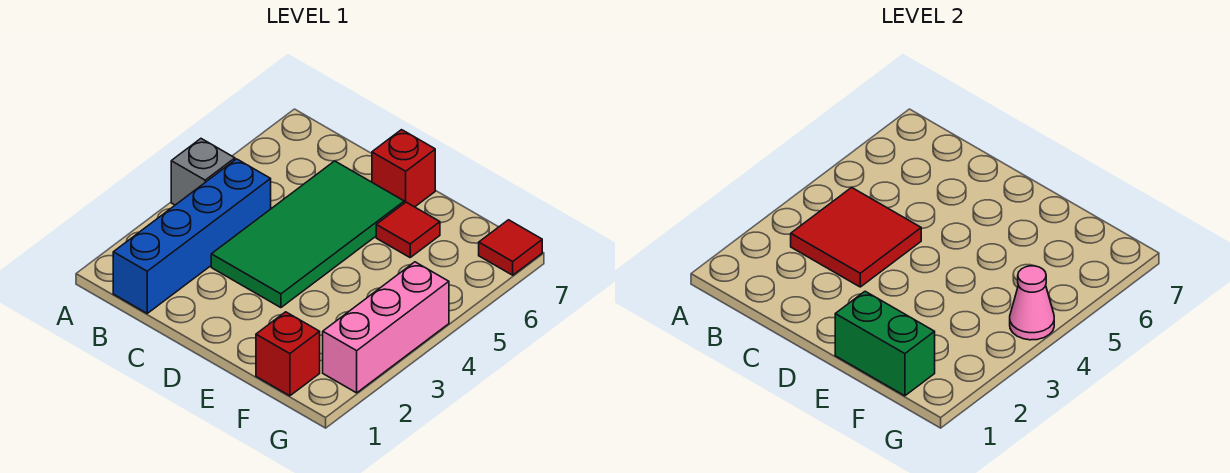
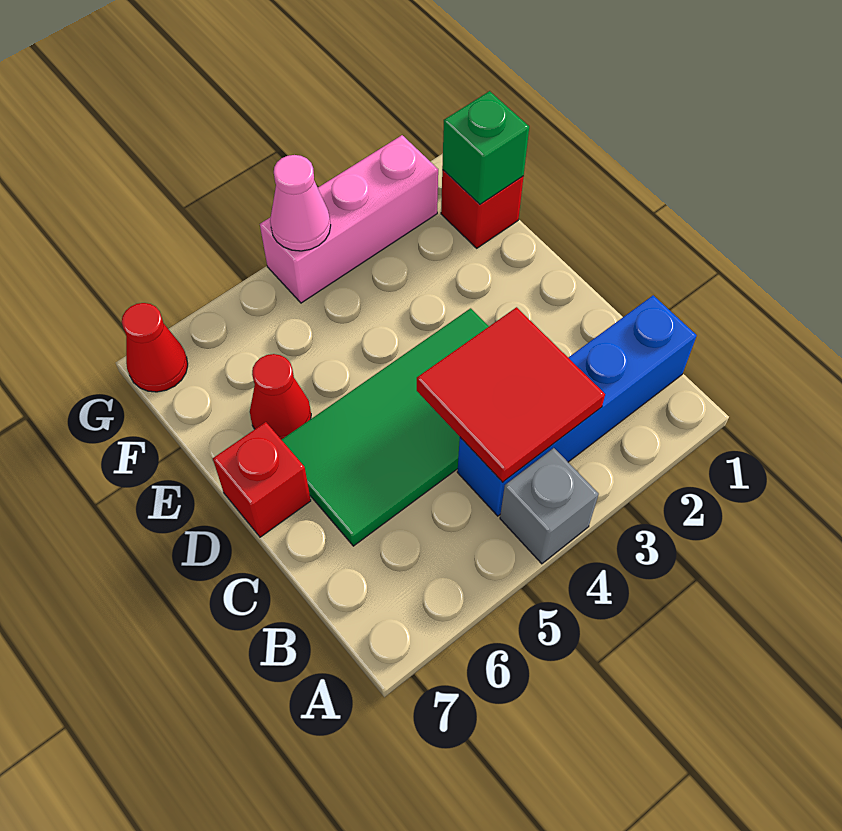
green brick E1:F1 level 2 -> green brick F1 level 2
red tile E6 level 1 -> red cone E6 level 1
red tile G7 level 1 -> red cone G7 level 1

